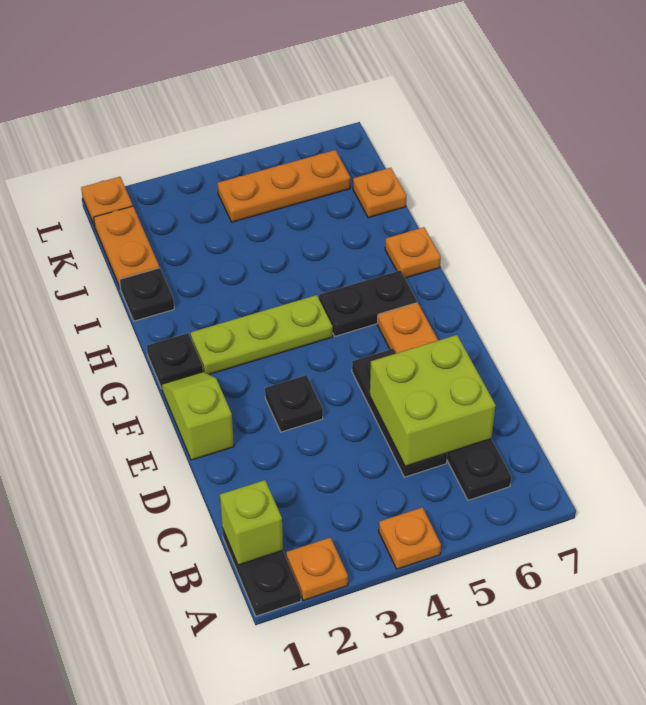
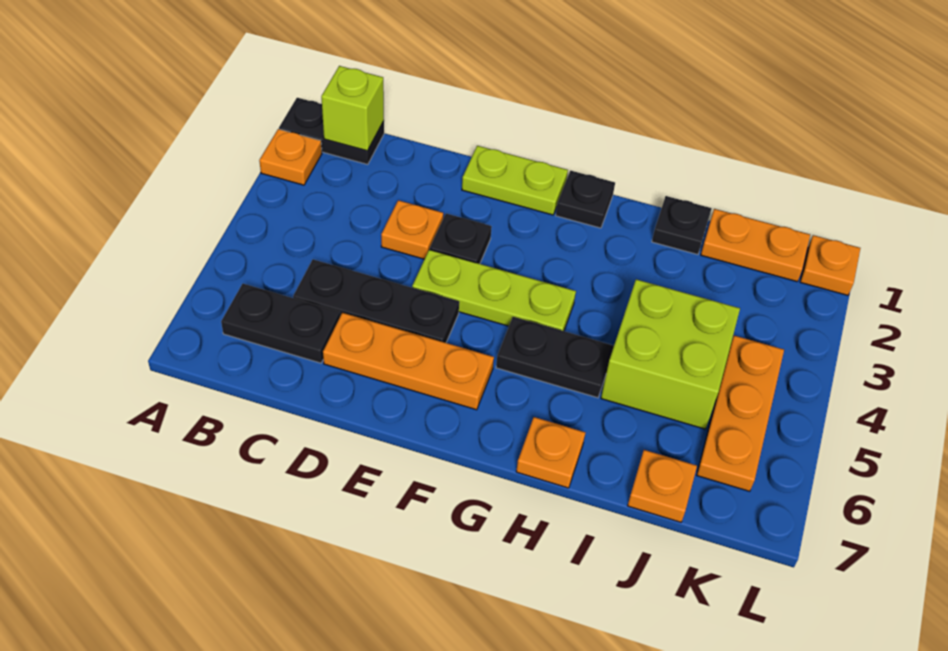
orange plate A4 level 1 -> orange plate D3 level 1
lime brick C5:D6 level 2 -> lime brick I4:J5 level 1
lime slope E1:F1 level 1 top E -> lime plate E1:F1 level 1
lime plate G2:G4 level 1 -> lime plate E4:G4 level 1
black plate G5:G6 level 1 -> black plate G5:H5 level 1

